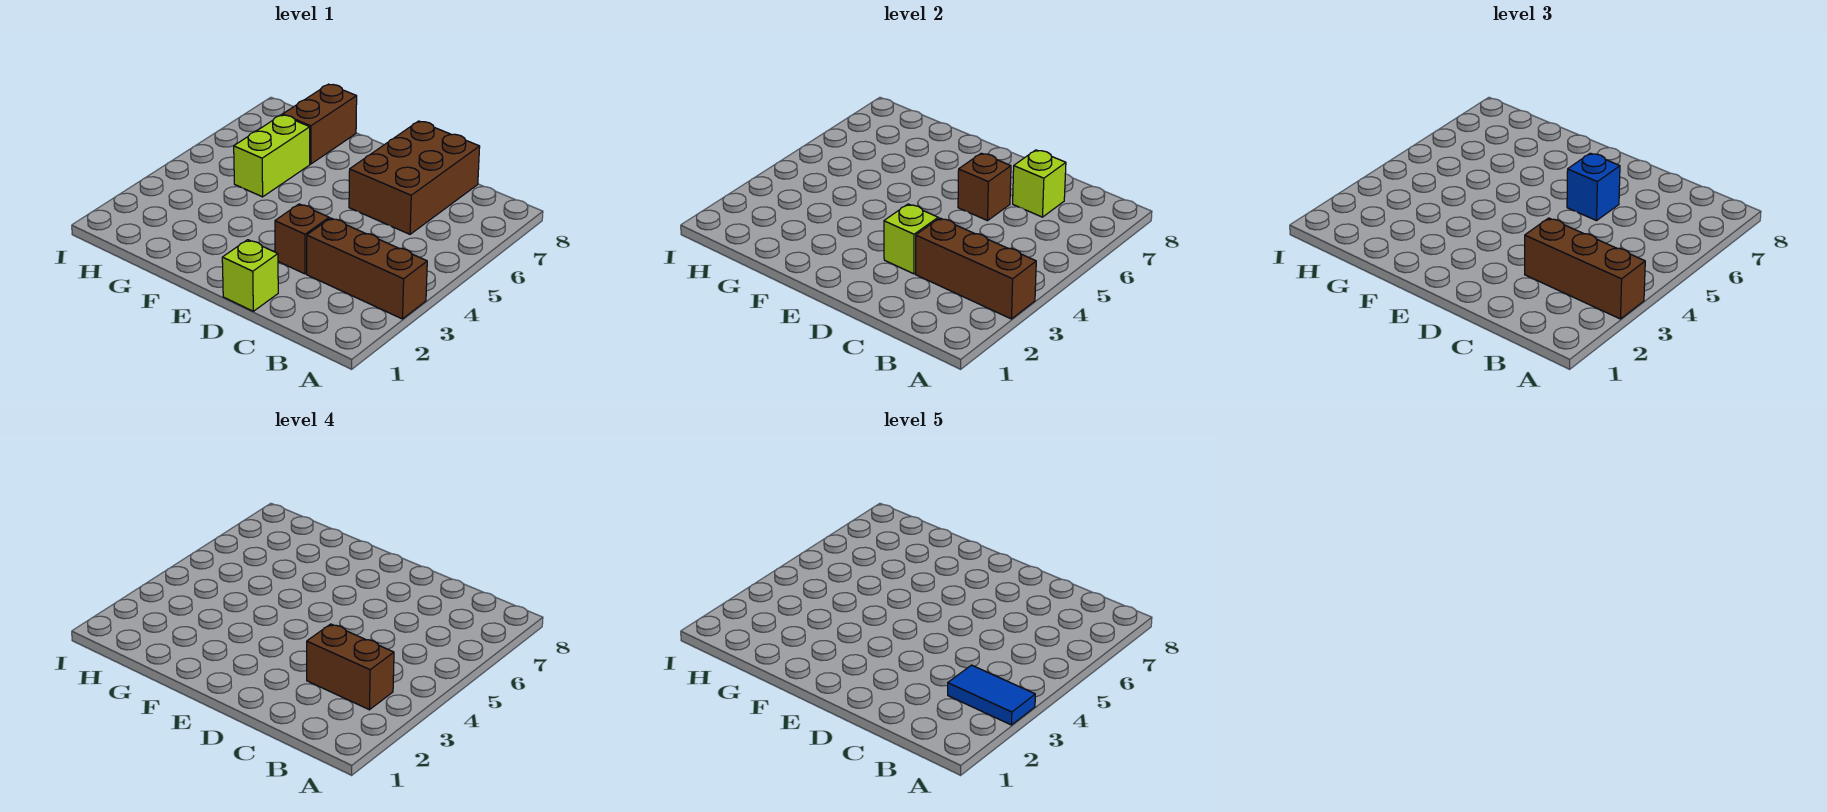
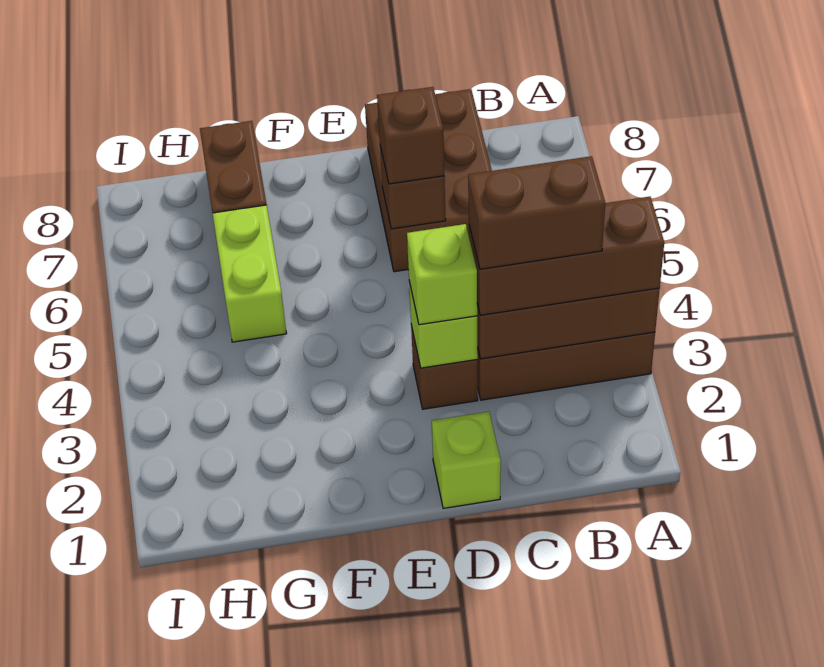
blue tile A3:B3 level 5 -> none
lime brick C7 level 2 -> lime brick D3 level 3
blue brick D6 level 3 -> brown brick D6 level 3

